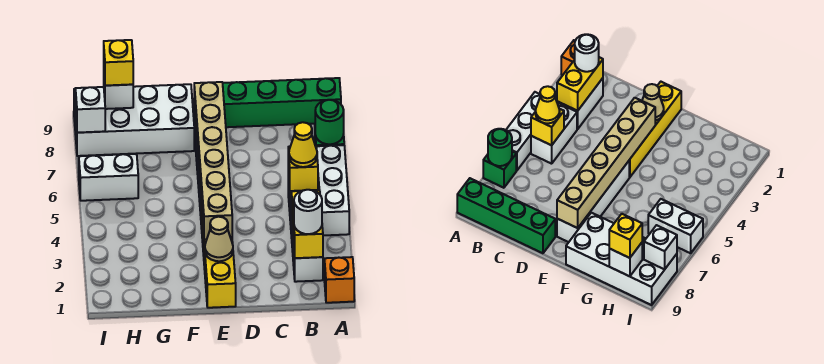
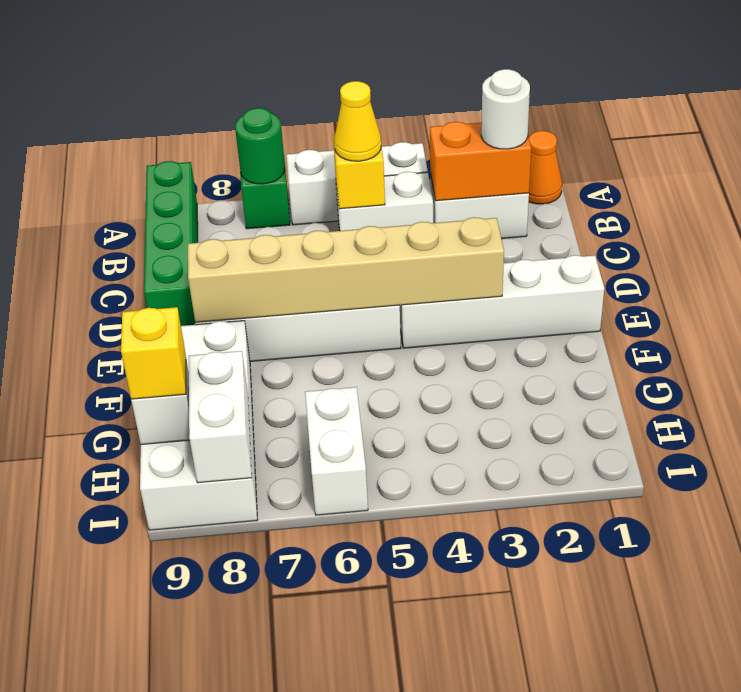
orange brick A1 level 1 -> orange cone A1 level 1
yellow brick B2:B3 level 2 -> orange brick B2:B3 level 2
yellow brick E1:E4 level 1 -> white brick E1:E4 level 1
tan cone E2 level 2 -> none
white brick I8 level 2 -> white brick H8:I8 level 2

